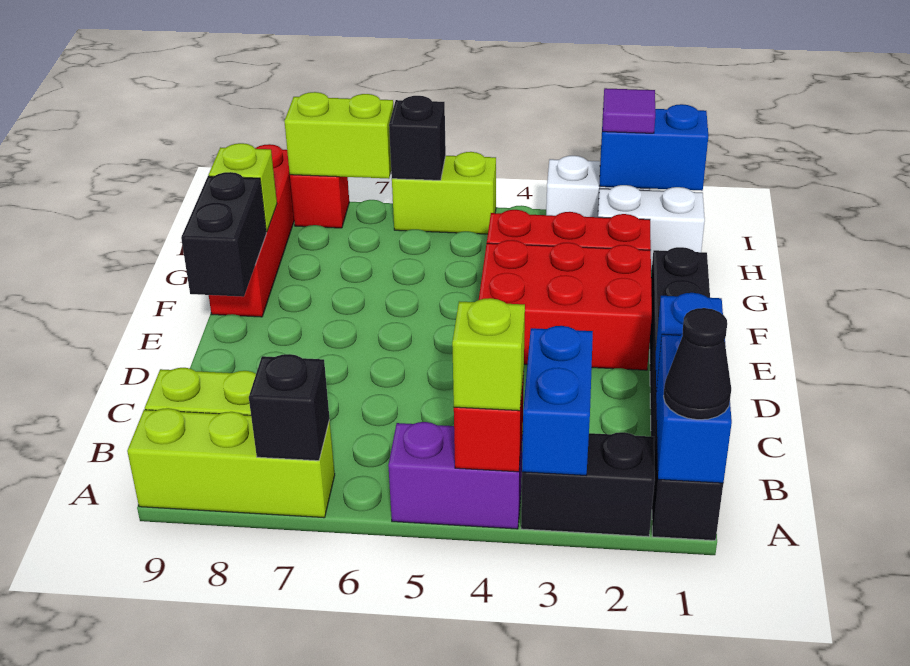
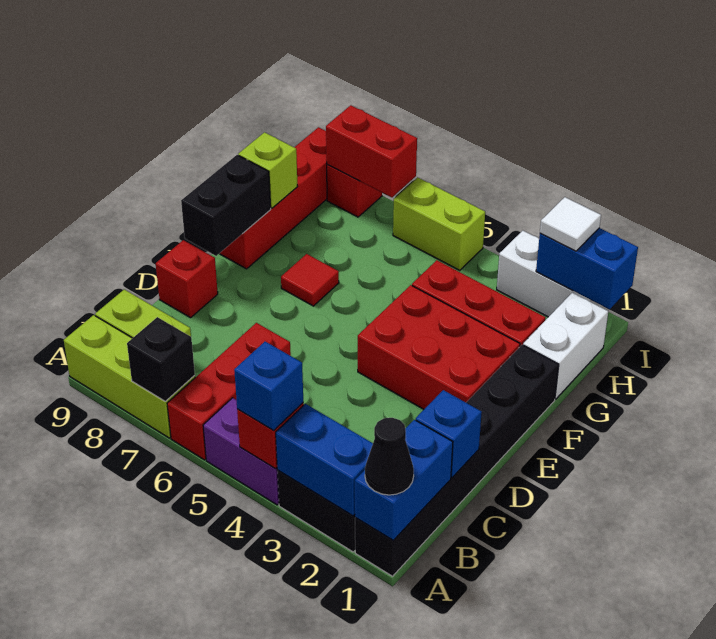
blue brick A3:B3 level 2 -> blue brick A2:A3 level 2
lime brick A4 level 3 -> blue brick A4 level 3
none -> red brick A6:C6 level 1
none -> red brick D9 level 1
none -> red tile F7 level 1
white brick H1:H2 level 1 -> white brick G1:H1 level 1
purple tile I2 level 3 -> white tile I2 level 3
black brick I6 level 2 -> none
lime brick I7:I8 level 2 -> red brick I7:I8 level 2

